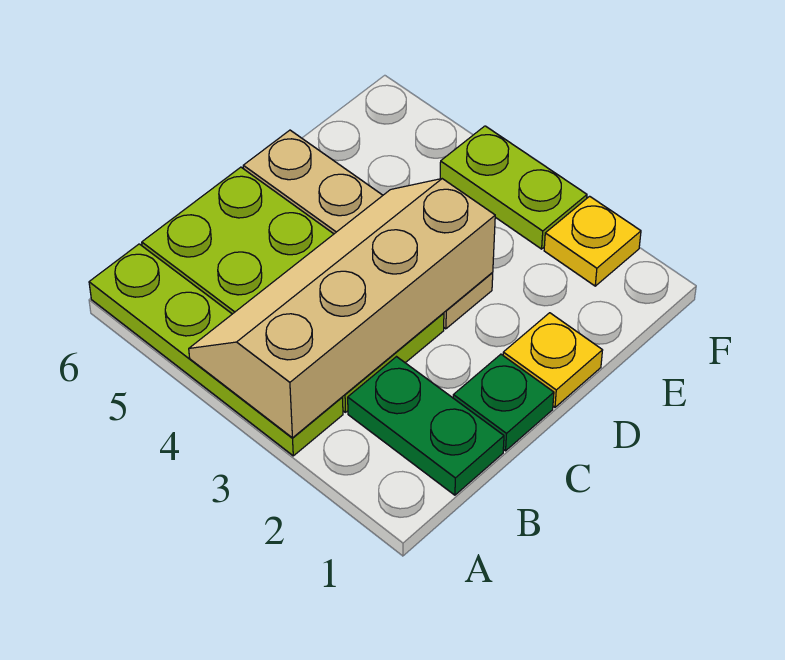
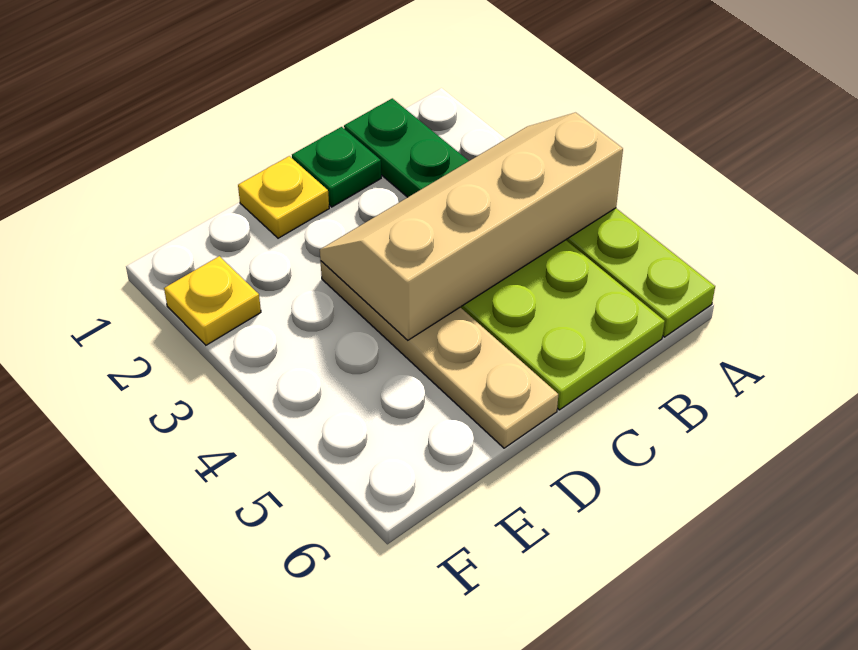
tan slope A3:D4 level 2 top 3 -> tan slope A3:D4 level 2 top 4
lime plate F3:F4 level 1 -> none

